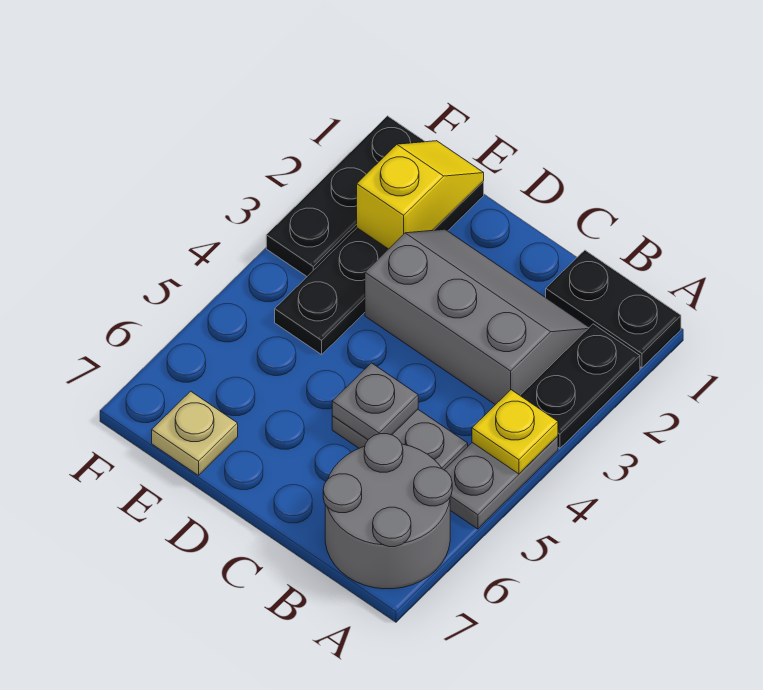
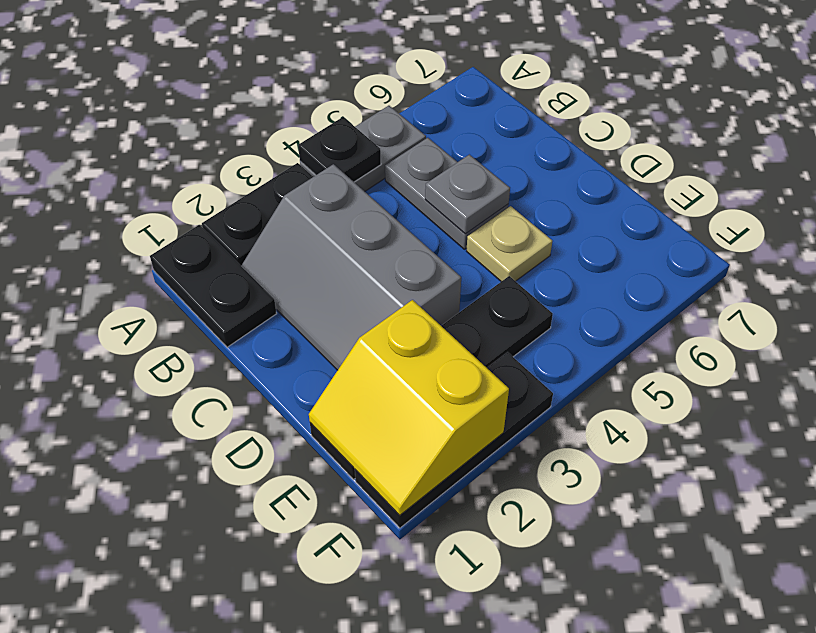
yellow plate A4 level 2 -> black plate A4 level 2
grey round brick A6:B7 level 1 -> none
yellow slope E1:E2 level 2 top 2 -> yellow slope E1:F2 level 2 top 2
tan plate E7 level 1 -> tan plate D5 level 1

